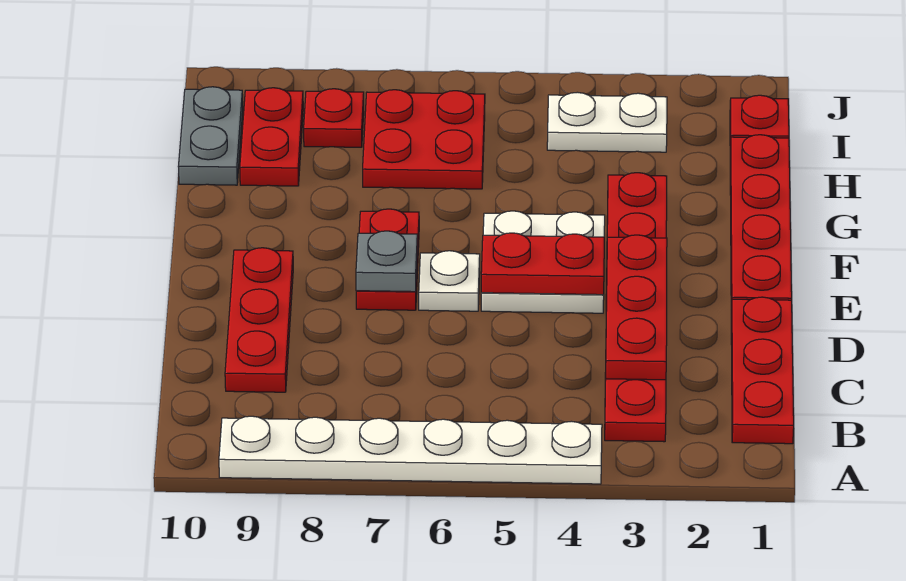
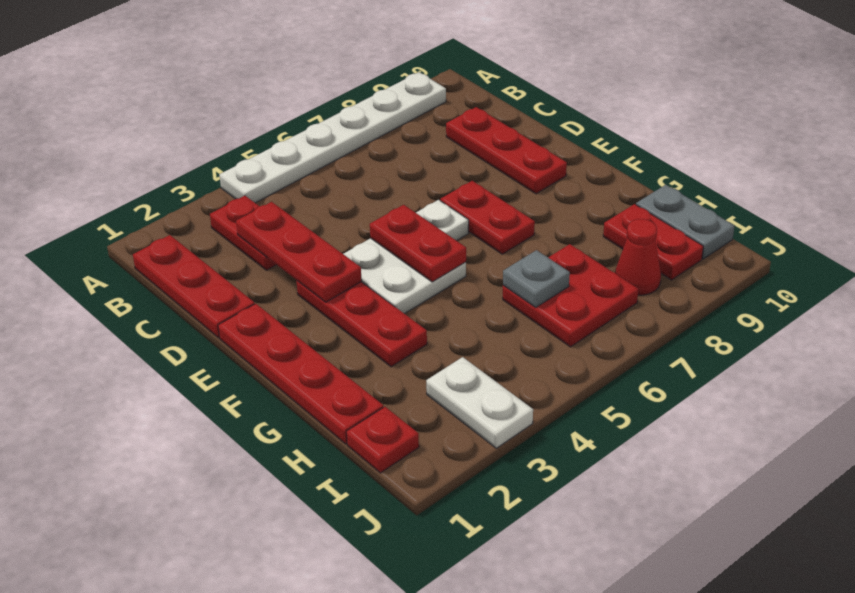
red plate E4:E5 level 2 -> red plate E5:F5 level 2
grey plate E7 level 2 -> grey plate H6 level 2
white plate I3:I4 level 1 -> white plate I3:J3 level 1
red plate I8 level 1 -> red cone I8 level 1

